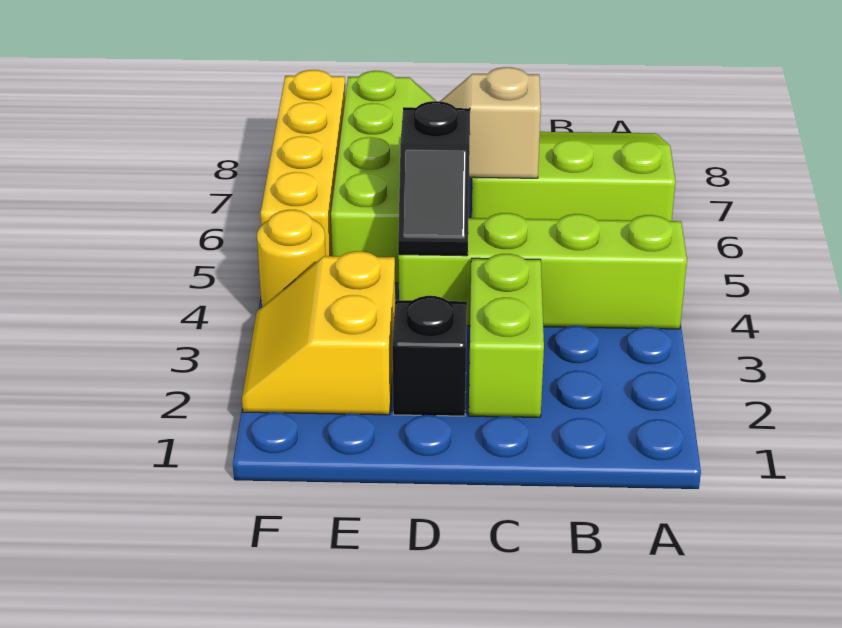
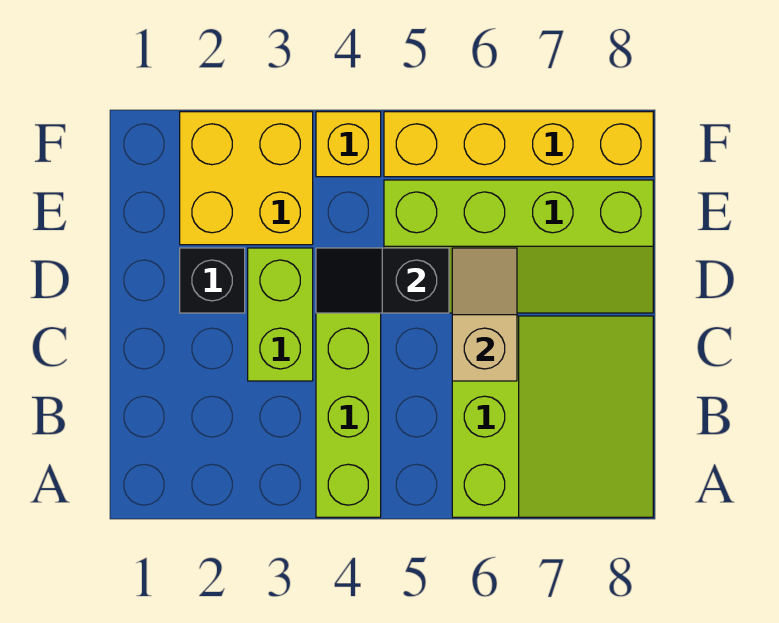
lime brick C2:C3 level 1 -> lime brick C3:D3 level 1
yellow slope E2:F3 level 1 top E -> yellow brick E2:F3 level 1
yellow round brick F4 level 1 -> yellow brick F4 level 1

